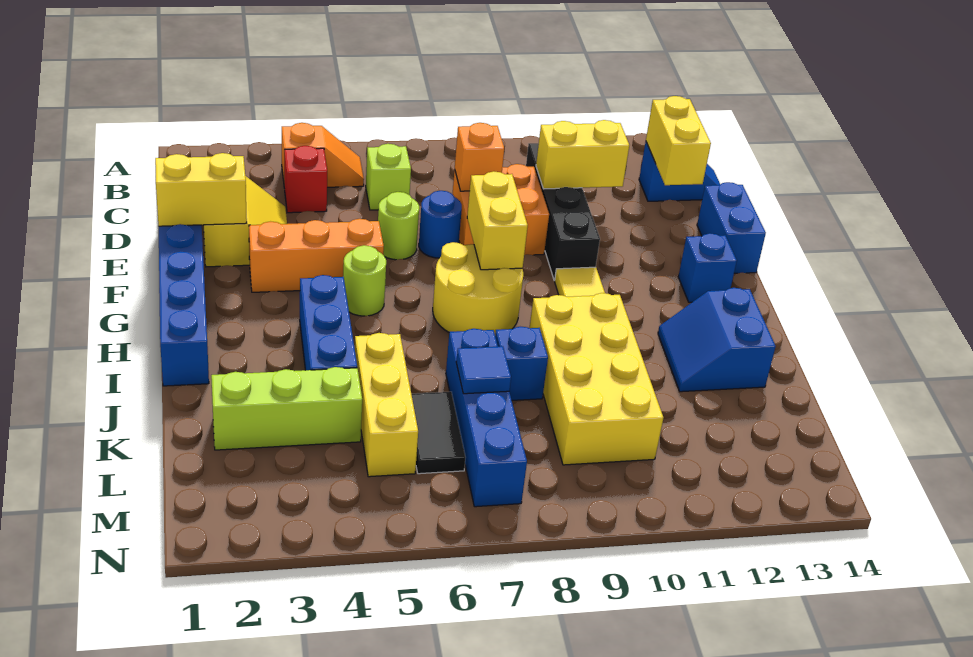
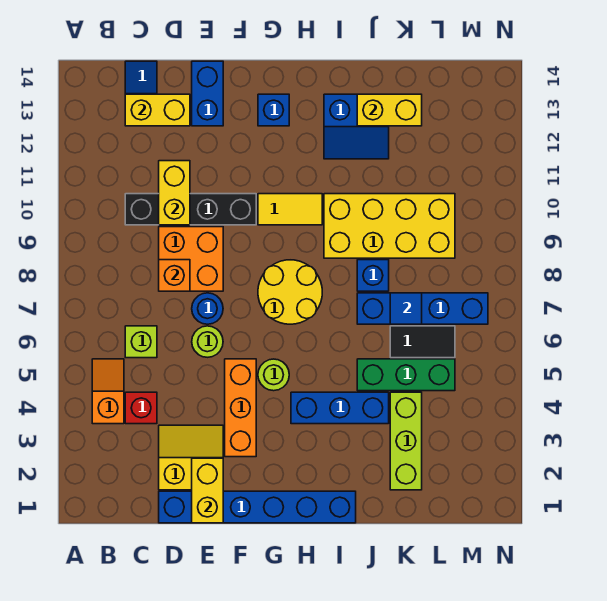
blue brick E14:F14 level 1 -> blue brick E13:E14 level 1
yellow brick F8:G8 level 2 -> yellow brick J13:K13 level 2
yellow brick J5:L5 level 1 -> green brick J5:L5 level 1

